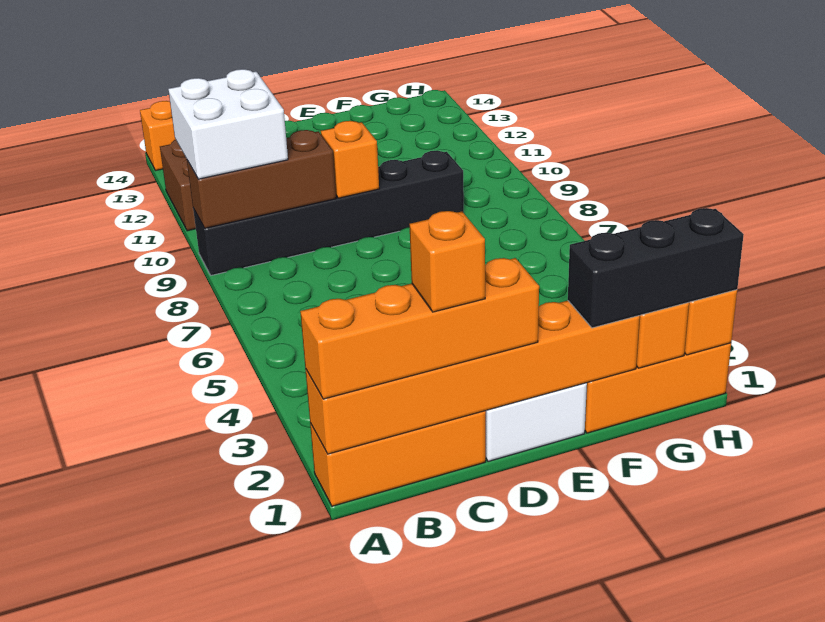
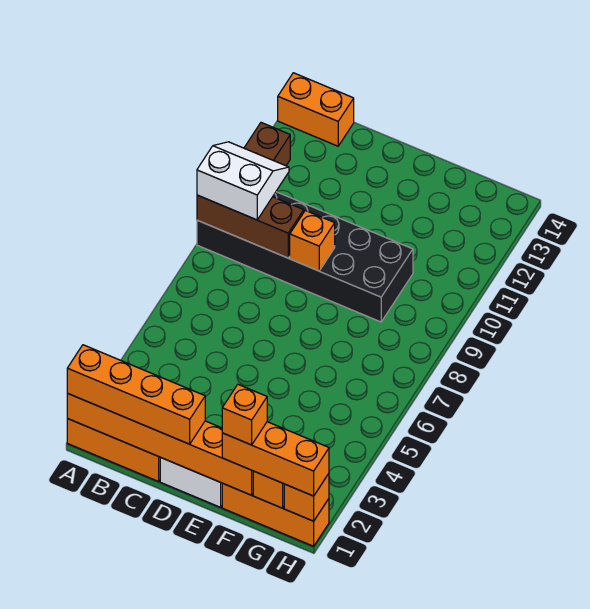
black brick A9:F9 level 1 -> black brick A9:F10 level 1
white brick A9:B10 level 3 -> white slope A9:B10 level 3 top 9
orange brick C1 level 4 -> orange brick F1 level 4
black brick F1:H1 level 3 -> orange brick F1:H1 level 3

